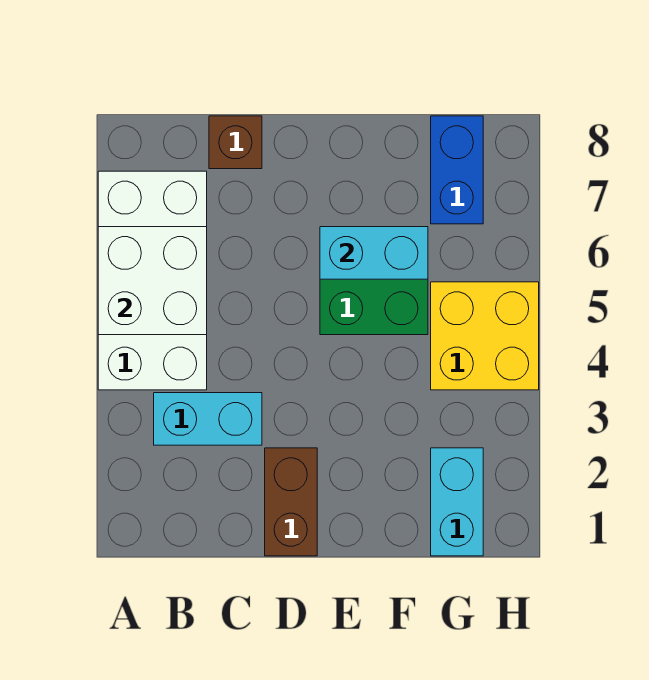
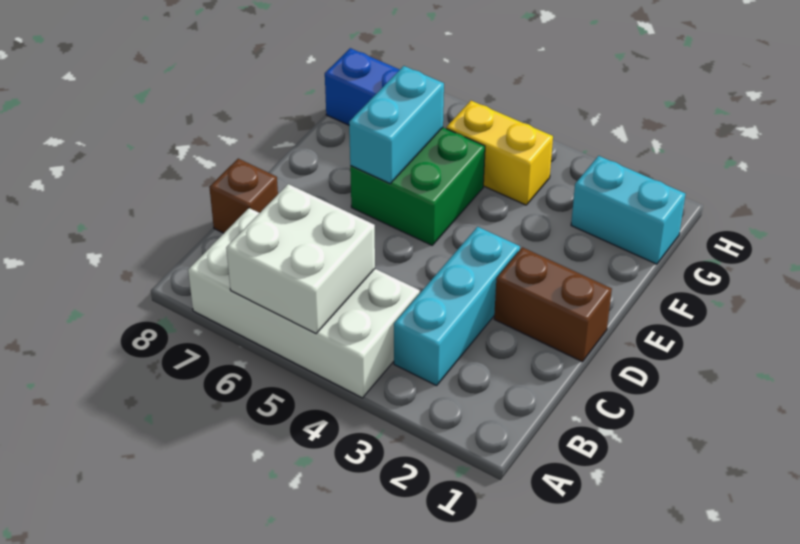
cyan brick B3:C3 level 1 -> cyan brick B3:D3 level 1
yellow brick G4:H5 level 1 -> yellow brick G4:G5 level 1

